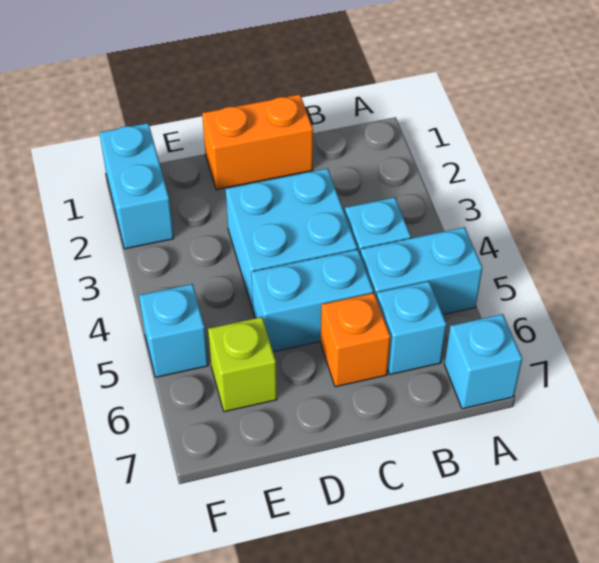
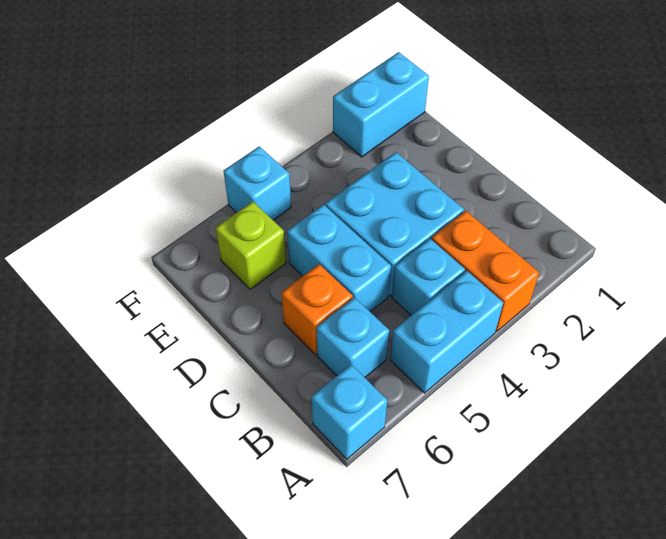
cyan brick A5:B5 level 1 -> cyan brick A4:A5 level 1
orange brick C1:D1 level 1 -> orange brick A3:B3 level 1

